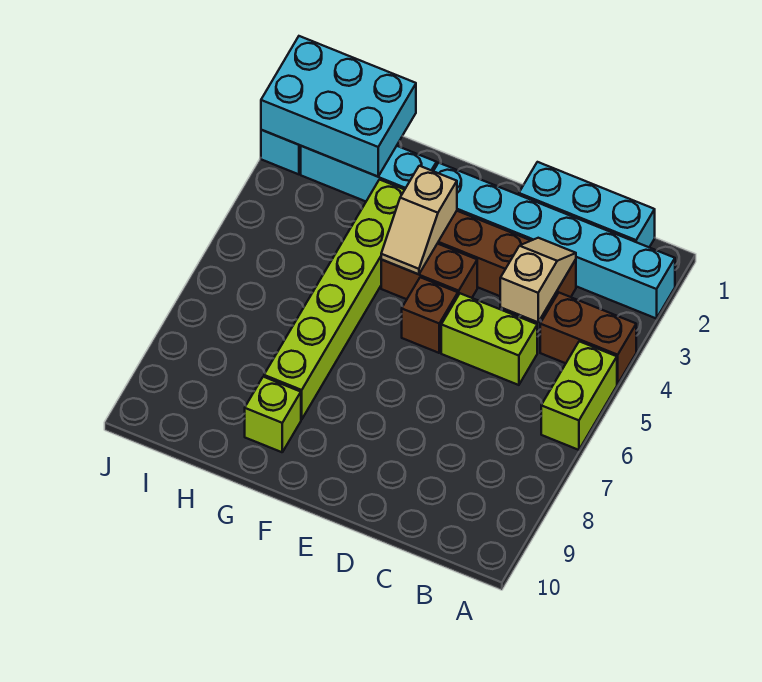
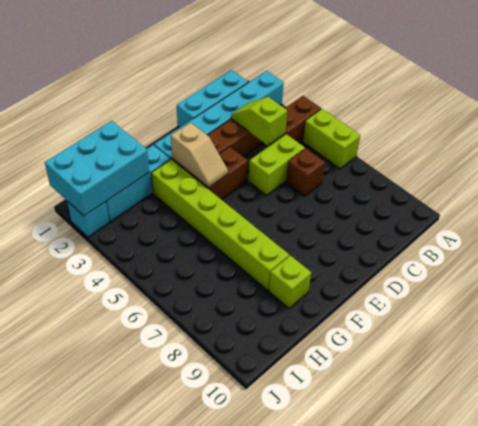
tan slope C3:C4 level 2 top 4 -> lime slope C3:C4 level 2 top 4
brown brick E5 level 1 -> brown brick C6 level 1

